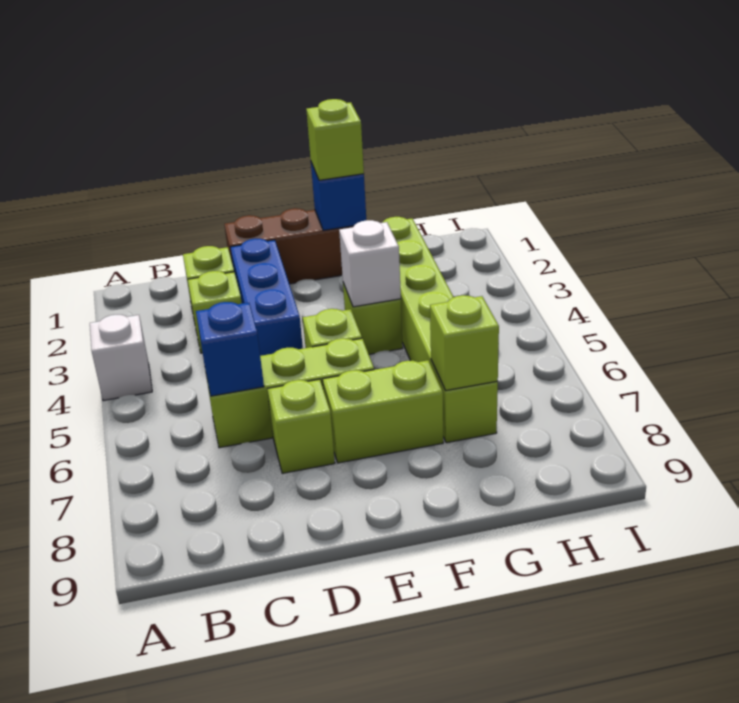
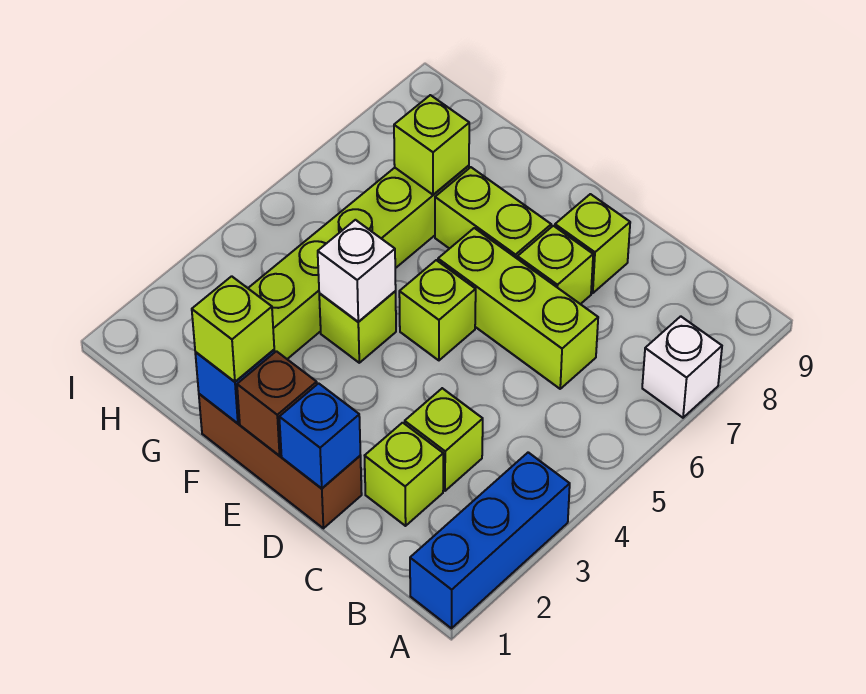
white brick A4 level 1 -> white brick A7 level 1
blue brick C6 level 2 -> blue brick D1 level 2
blue brick D2:D4 level 1 -> blue brick A1:A3 level 1
none -> lime brick D8 level 1
none -> brown brick E1 level 2

